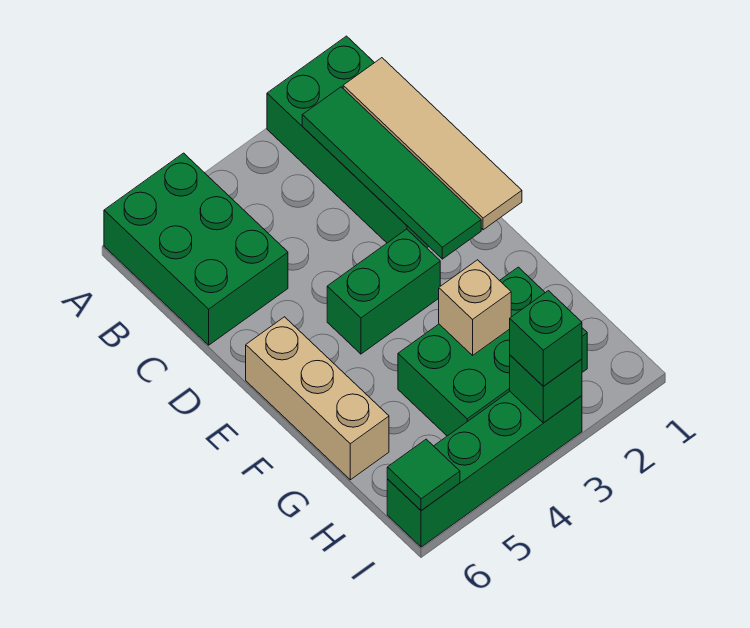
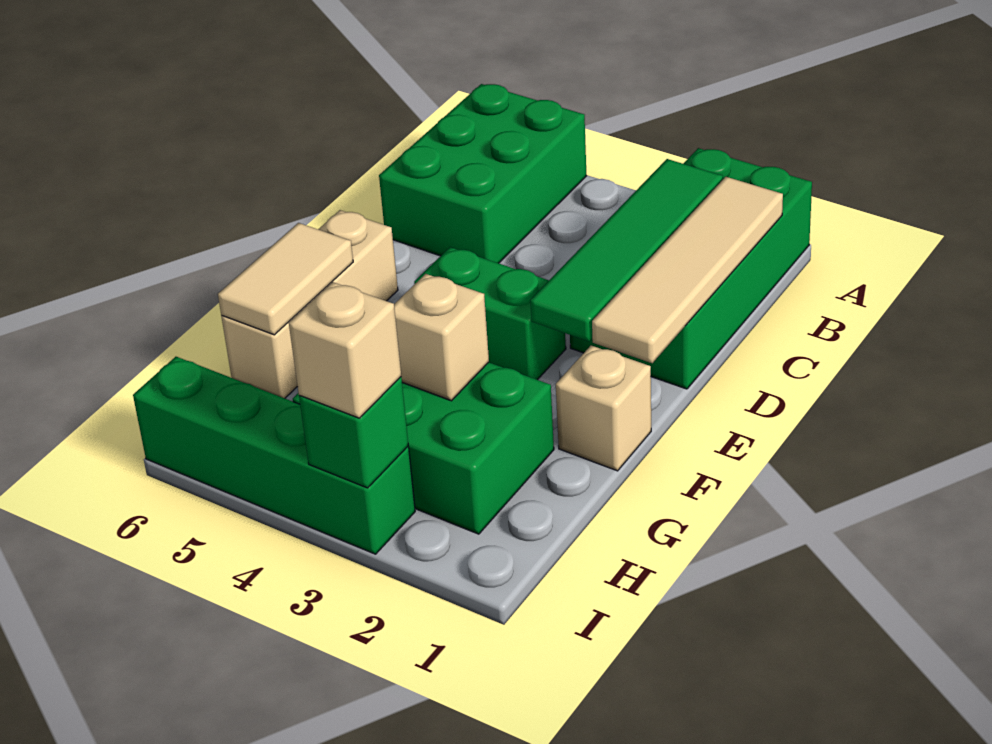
none -> tan brick F1 level 1
none -> tan tile F6:G6 level 2
green brick I3 level 3 -> tan brick I3 level 3
green tile I6 level 2 -> none

